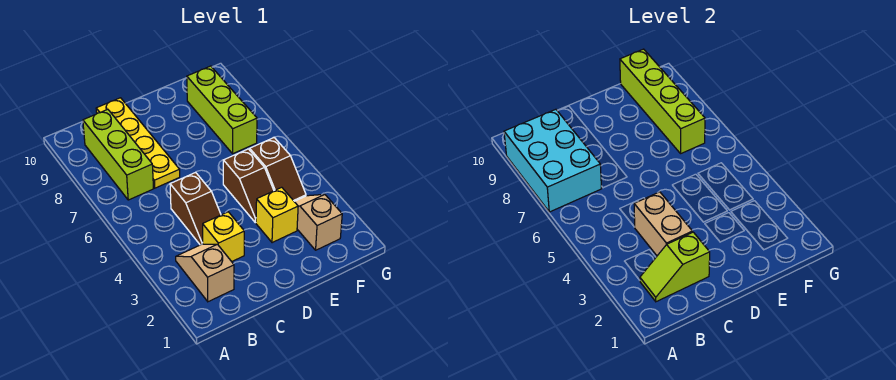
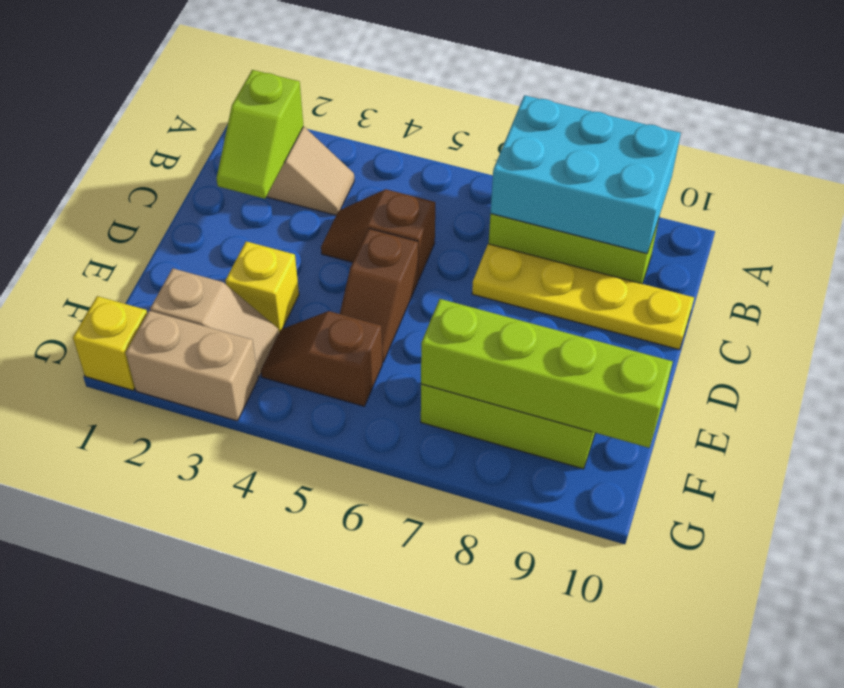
lime slope B2:C2 level 2 top C -> lime slope B2:C2 level 2 top B
yellow brick C3 level 1 -> yellow brick G1 level 1
tan brick C3:C4 level 2 -> tan brick G2:G3 level 1
brown slope E4:E5 level 1 top 5 -> brown slope D5:E5 level 1 top D

